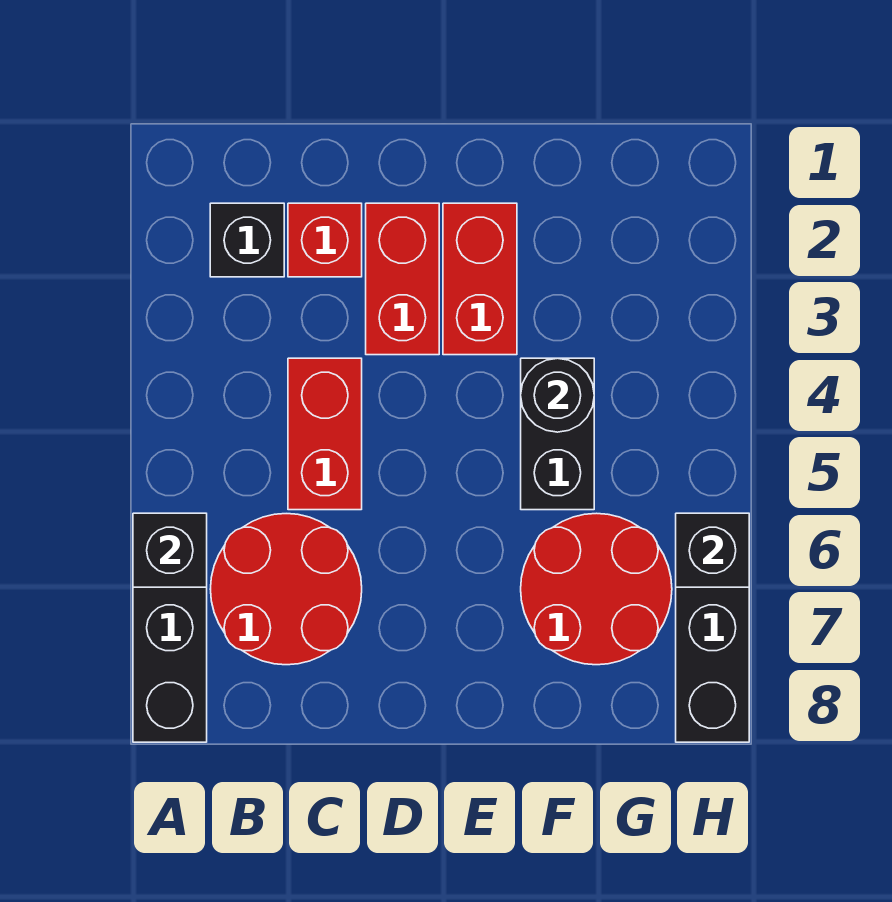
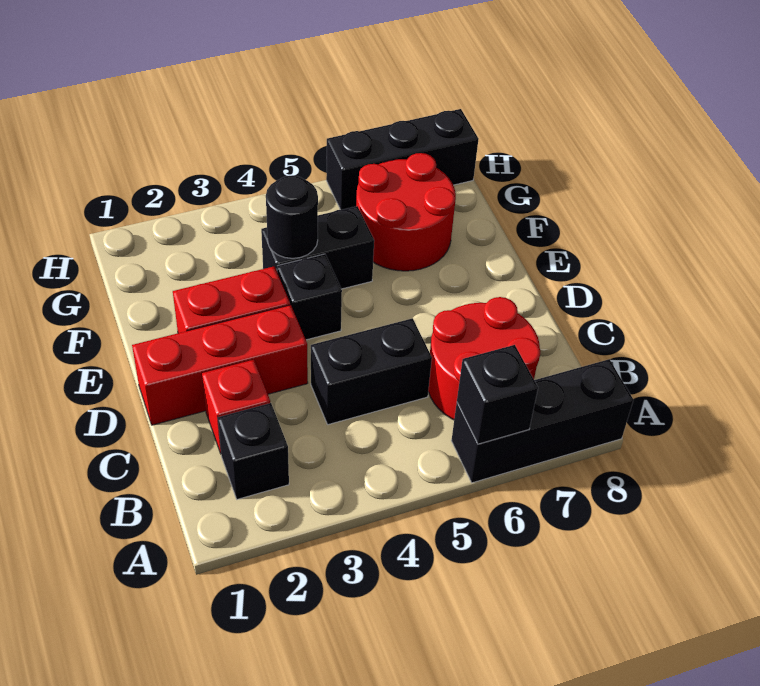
red brick C4:C5 level 1 -> black brick C4:C5 level 1
red brick D2:D3 level 1 -> red brick D1:D3 level 1
black brick H6 level 2 -> black brick E4 level 1

